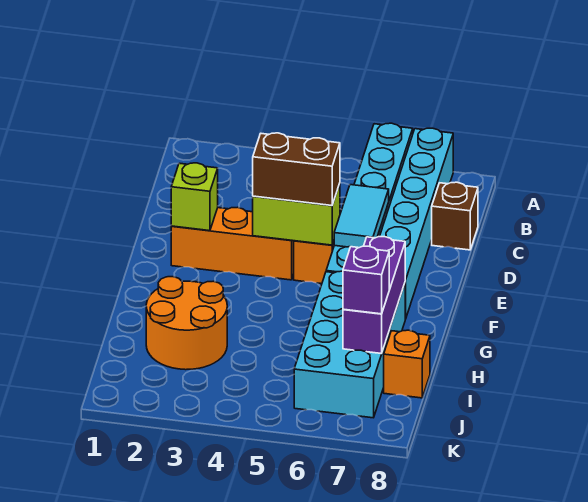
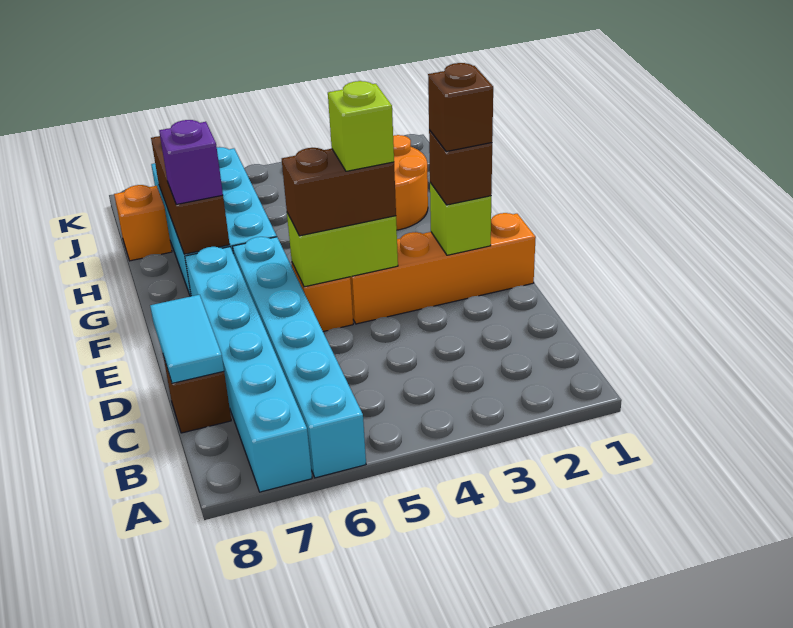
cyan tile D6:E6 level 2 -> cyan tile C8:D8 level 2
orange brick E2:E4 level 1 -> orange brick E1:E4 level 1
none -> brown brick E2 level 3
none -> brown brick E2 level 4
none -> lime brick E4 level 4
purple brick G7:I7 level 2 -> brown brick G7:I7 level 2
purple brick I7 level 3 -> purple brick G7 level 3

